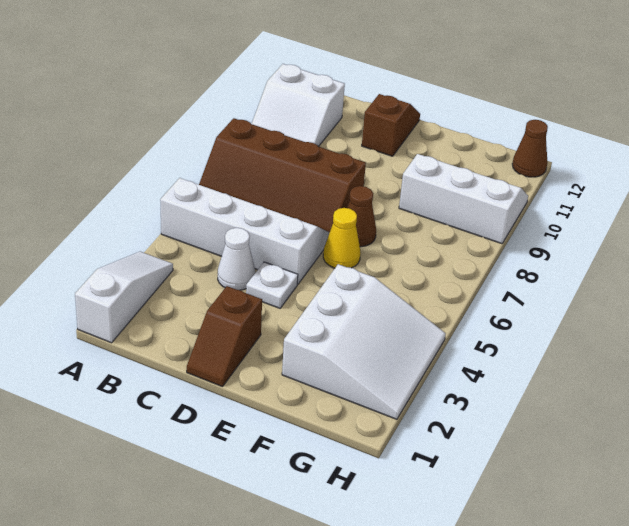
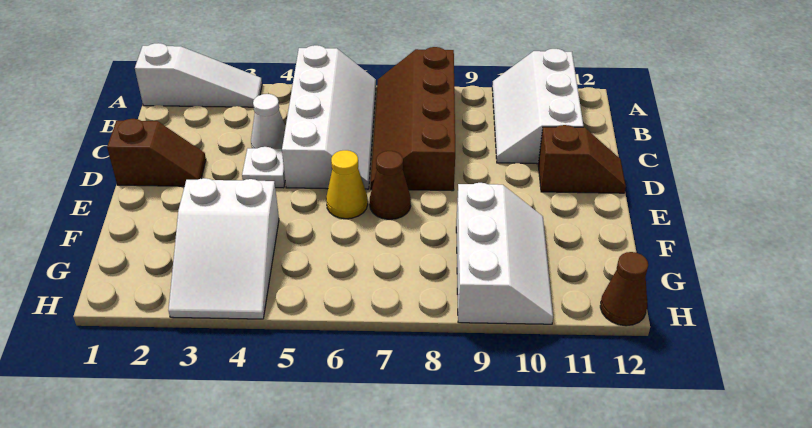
white slope A10:B11 level 1 top 11 -> white slope A10:C11 level 1 top 11
brown slope D1:D2 level 1 top 2 -> brown slope D1:D2 level 1 top 1
white slope F2:H4 level 1 top F -> white slope F3:H4 level 1 top F

